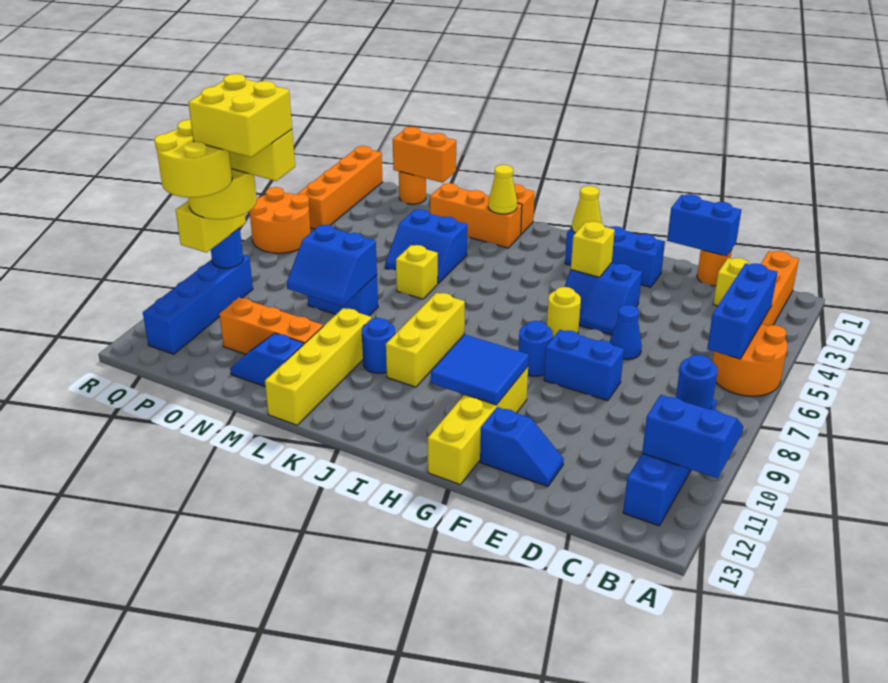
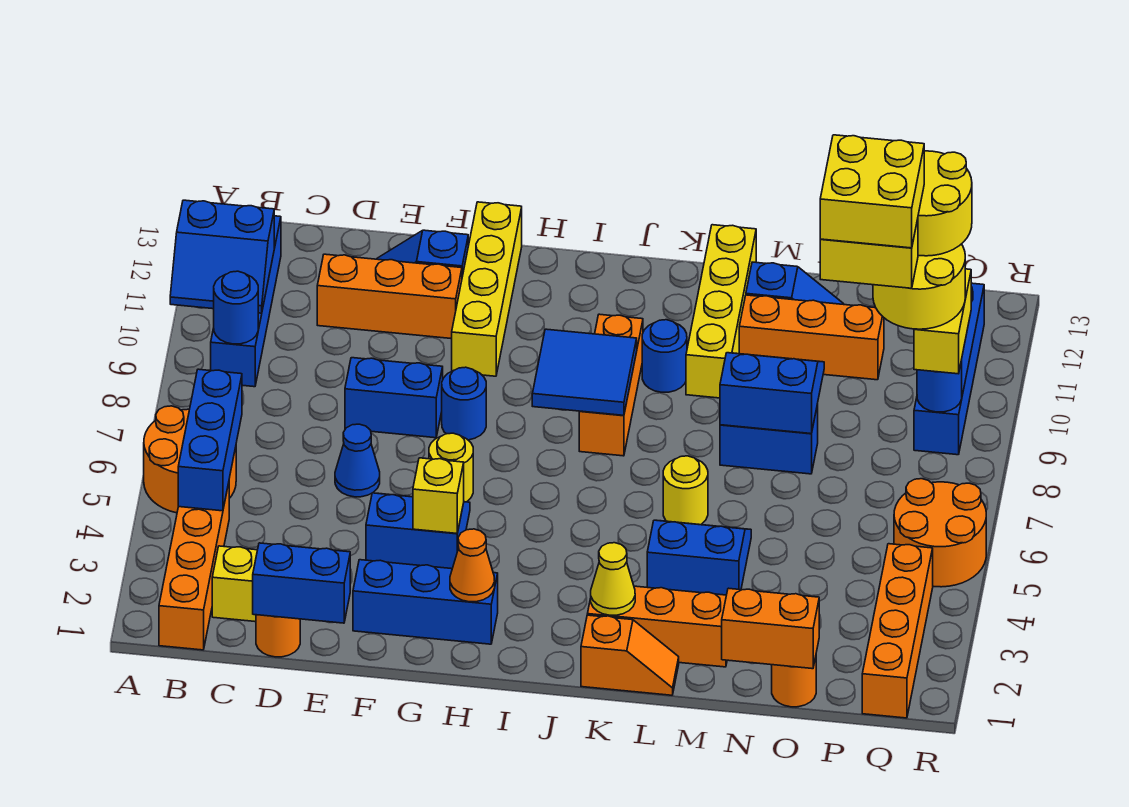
none -> orange brick D11:F11 level 1
blue tile G10:H11 level 2 -> blue tile I8:J9 level 2
yellow cone H2 level 2 -> orange cone H2 level 2
yellow brick J8:J10 level 1 -> orange brick J8:J10 level 1
yellow brick L6 level 1 -> yellow round brick L6 level 1

